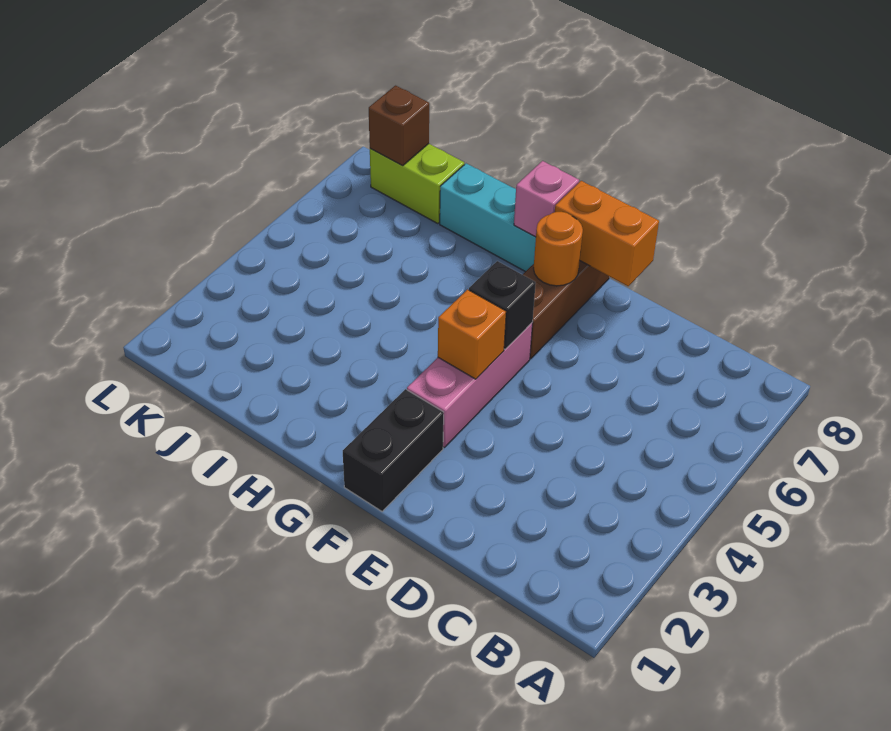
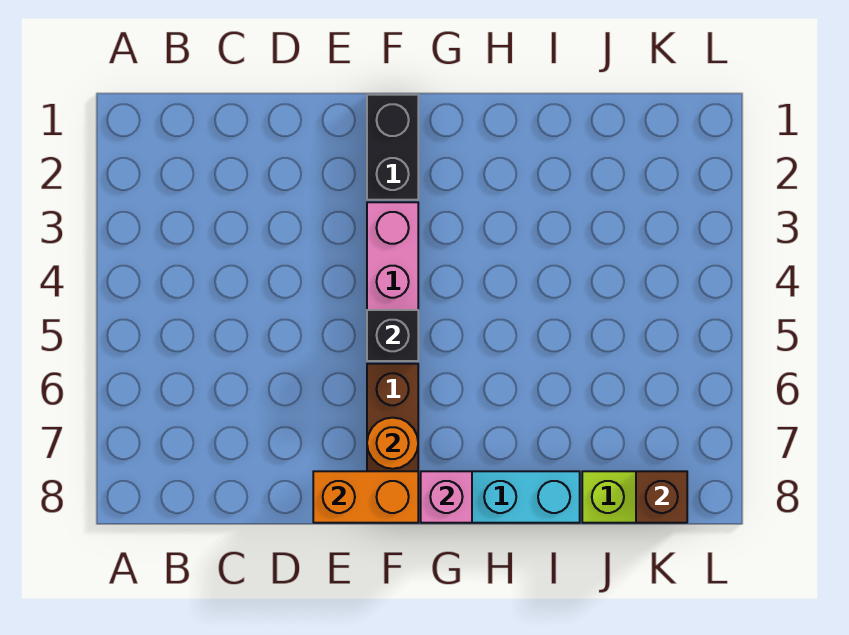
orange brick F4 level 2 -> none

